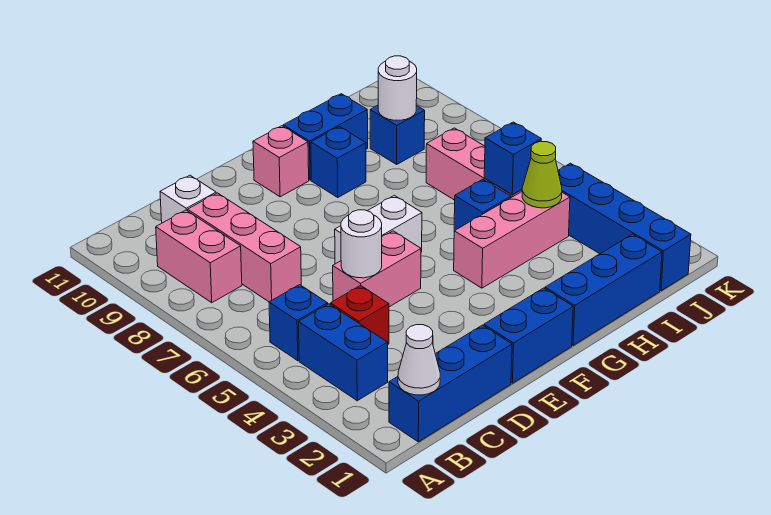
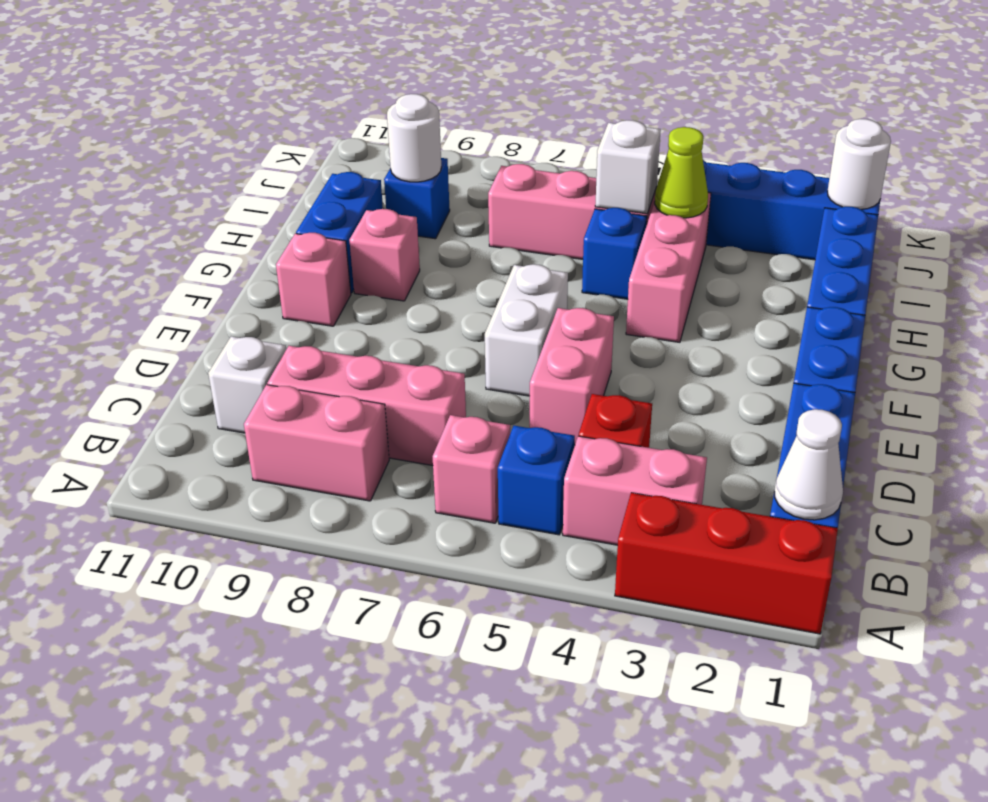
none -> red brick A1:A3 level 1
blue brick B3:B4 level 1 -> pink brick B3:B4 level 1
none -> pink brick B6 level 1
white round brick D5 level 2 -> white round brick J1 level 2
blue brick G9 level 1 -> pink brick G9 level 1
blue brick I5 level 2 -> white brick I5 level 2

